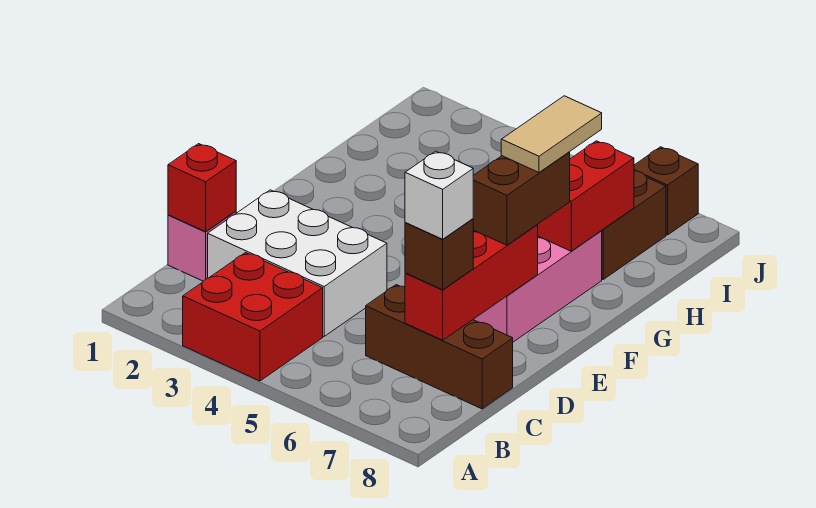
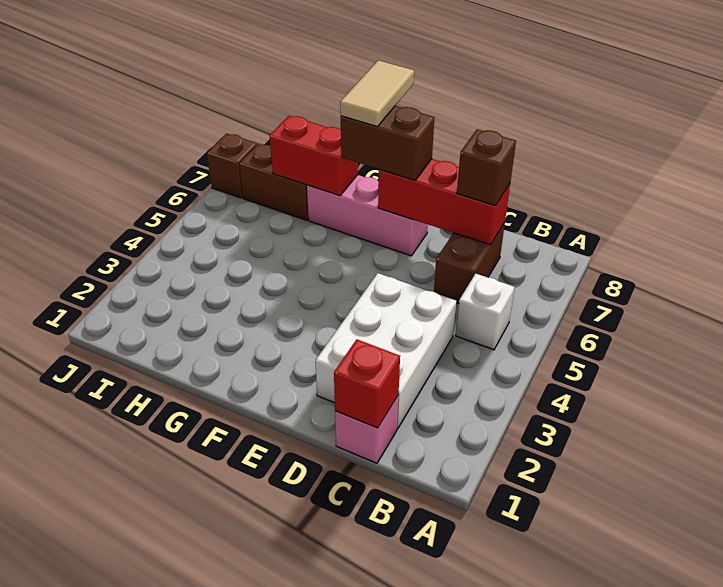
red brick A3:B4 level 1 -> none
brown brick C6:C8 level 1 -> brown brick C6:C7 level 1
white brick C7 level 4 -> white brick B5 level 1
tan tile F7:G7 level 4 -> tan tile F7:F8 level 4

